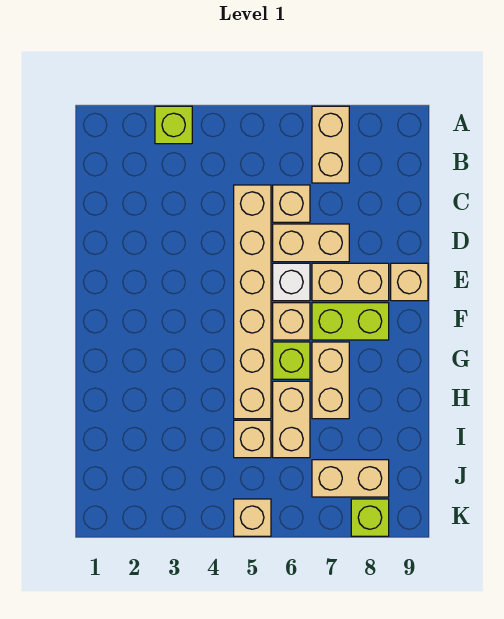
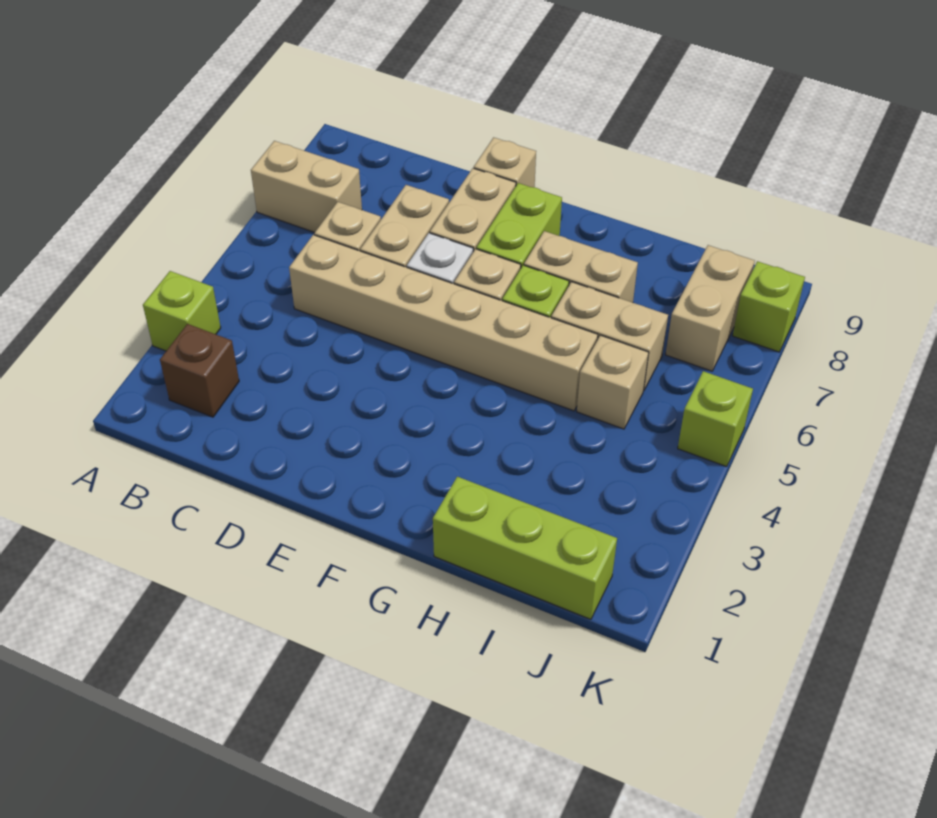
none -> brown brick B2 level 1
none -> lime brick H1:J1 level 1
tan brick K5 level 1 -> lime brick K5 level 1

